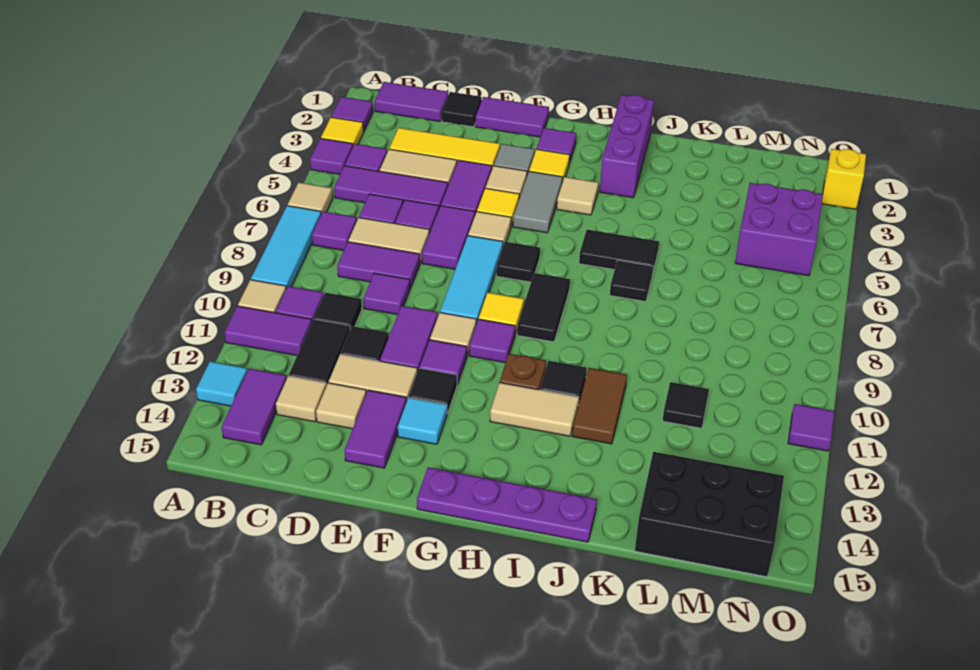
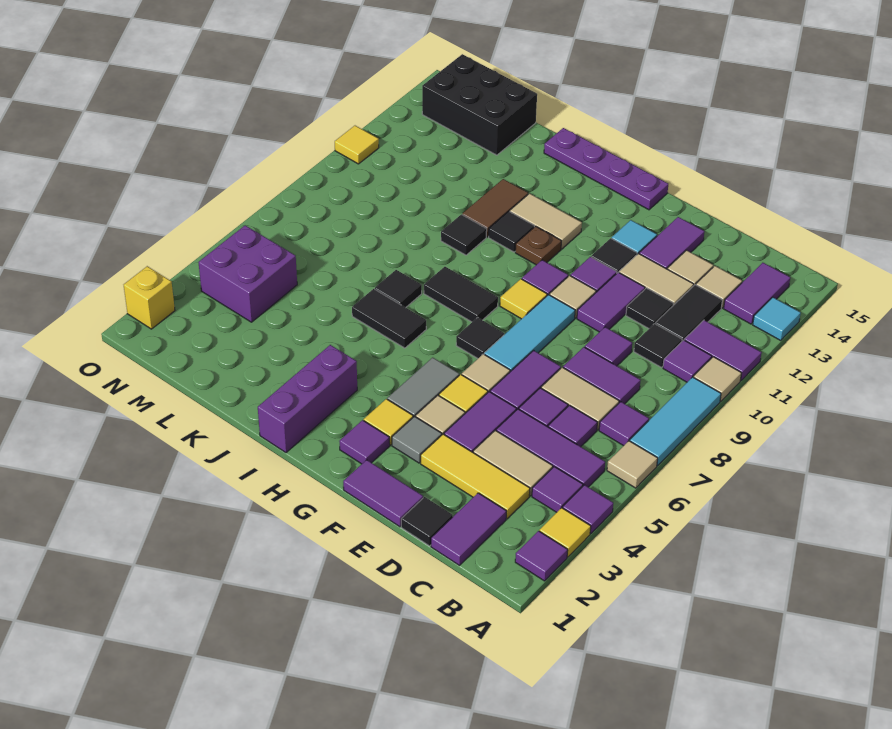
purple tile B1:C1 level 1 -> purple tile C1:C2 level 1
tan tile H4 level 1 -> none
black tile H8:H9 level 1 -> black tile H8:I8 level 1
black tile L11 level 1 -> black tile J10 level 1
purple tile O11 level 1 -> yellow tile O11 level 1

